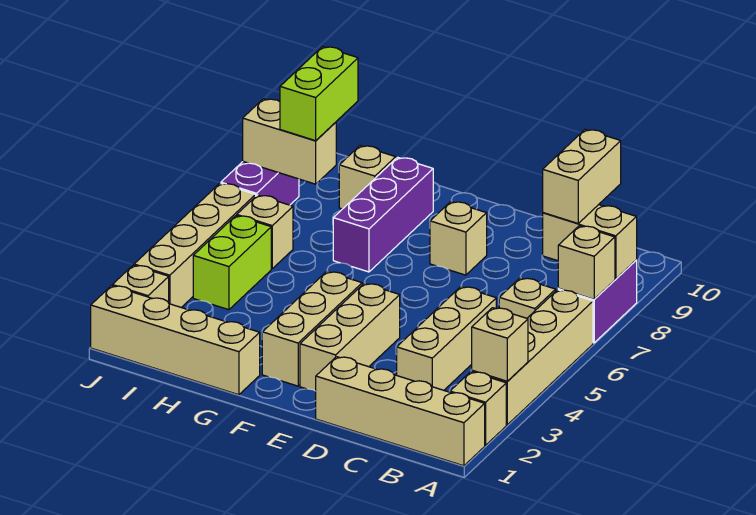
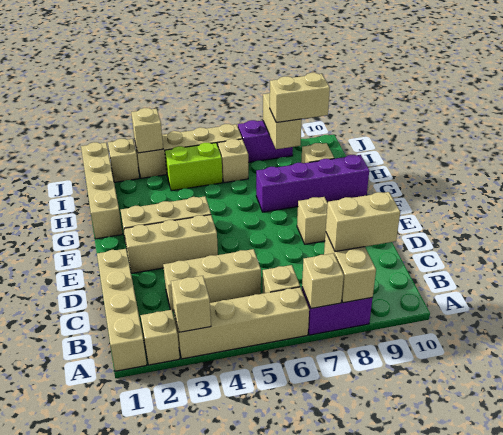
purple brick G7:G9 level 1 -> purple brick G7:G10 level 1
lime brick I8:I9 level 3 -> tan brick I8:I9 level 3
none -> tan brick J3 level 2

